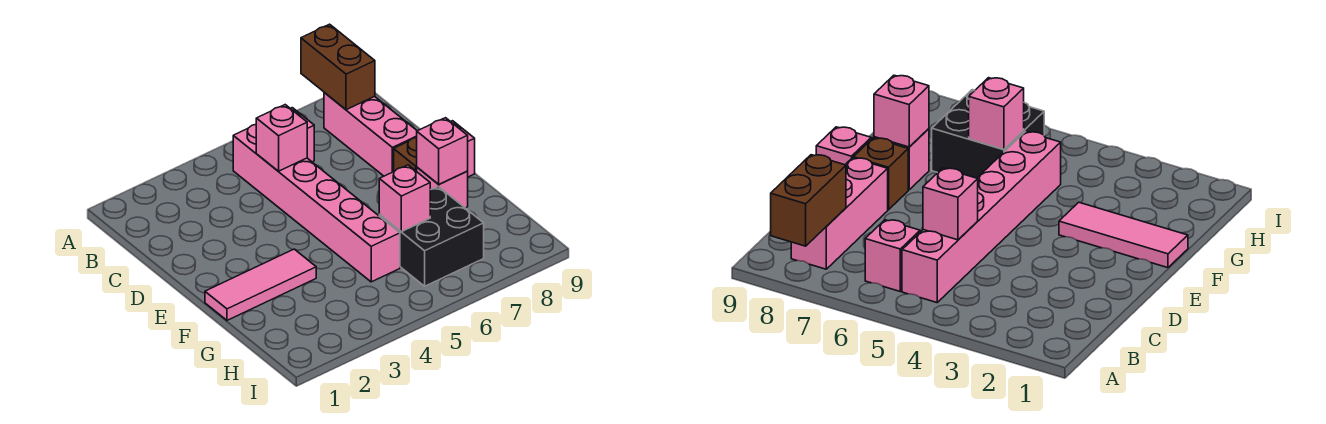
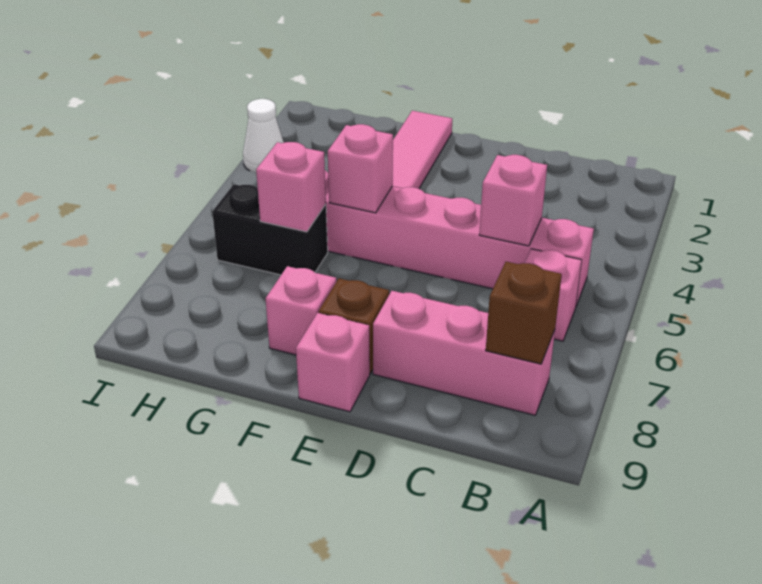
brown brick A8:B8 level 2 -> brown brick B8 level 2
pink brick F8 level 2 -> pink brick F5 level 2
black brick G6:H7 level 1 -> black brick G6:H6 level 1
none -> white cone I3 level 1

